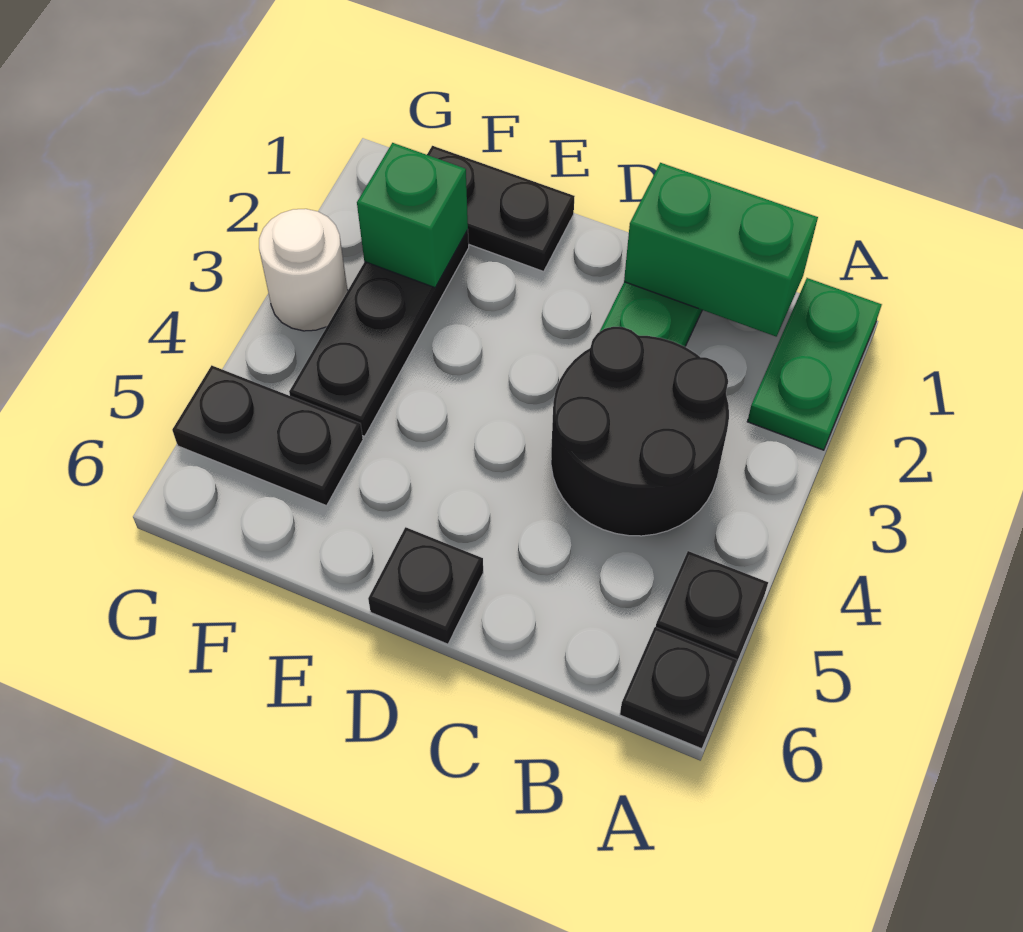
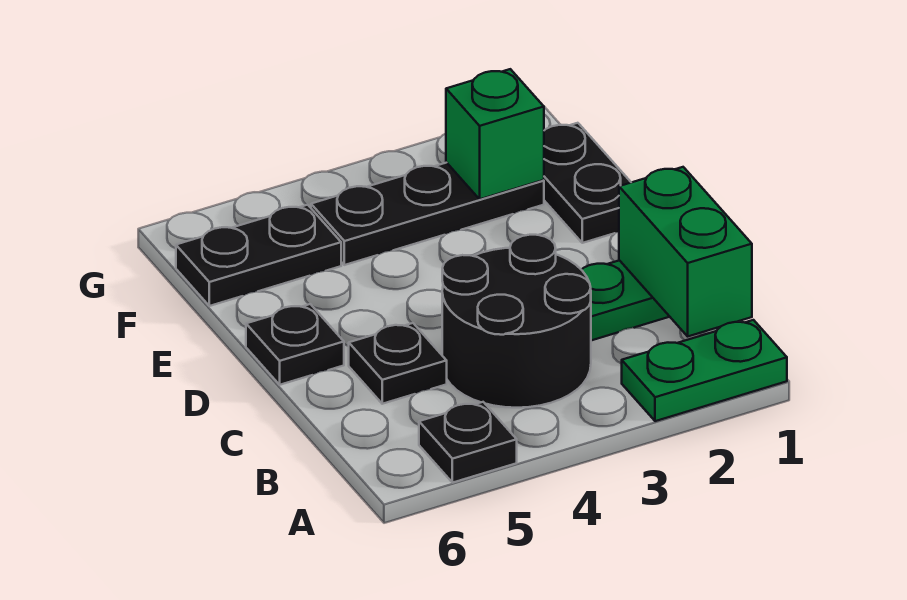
black plate A6 level 1 -> black plate C5 level 1
black plate F5:G5 level 1 -> black plate F5:F6 level 1
white round brick G3 level 1 -> none

